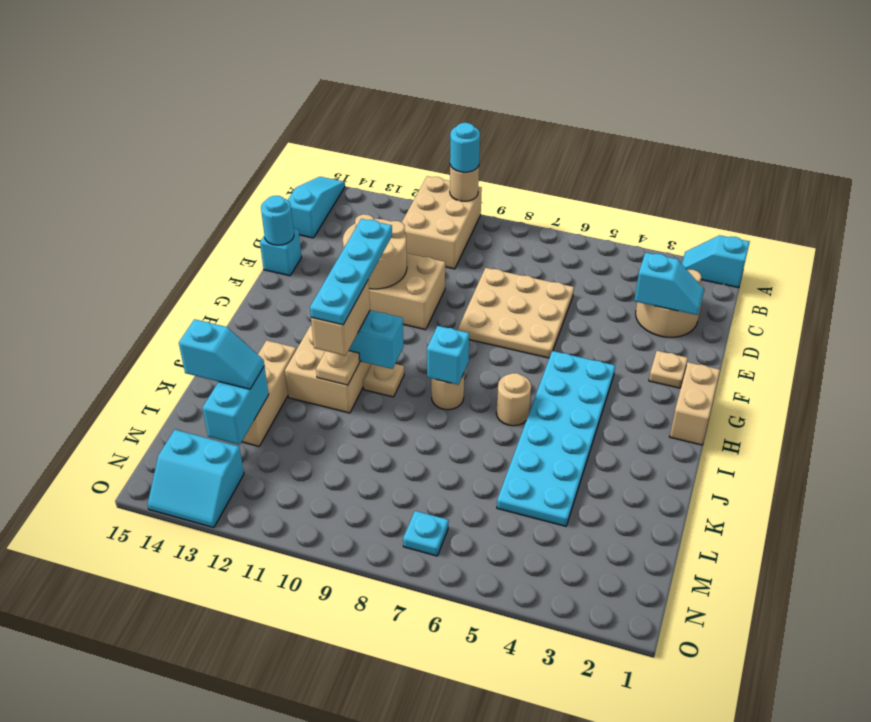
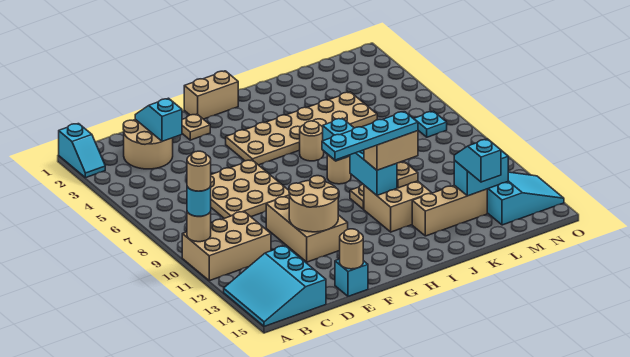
none -> tan round brick A10 level 4
cyan slope A15:C15 level 1 top C -> cyan slope A13:C15 level 1 top C
cyan round brick E15 level 2 -> tan round brick E15 level 2
cyan plate G4:L5 level 1 -> tan plate G4:L5 level 1
cyan slope N13:O14 level 1 top N -> cyan slope M13:O14 level 1 top M

